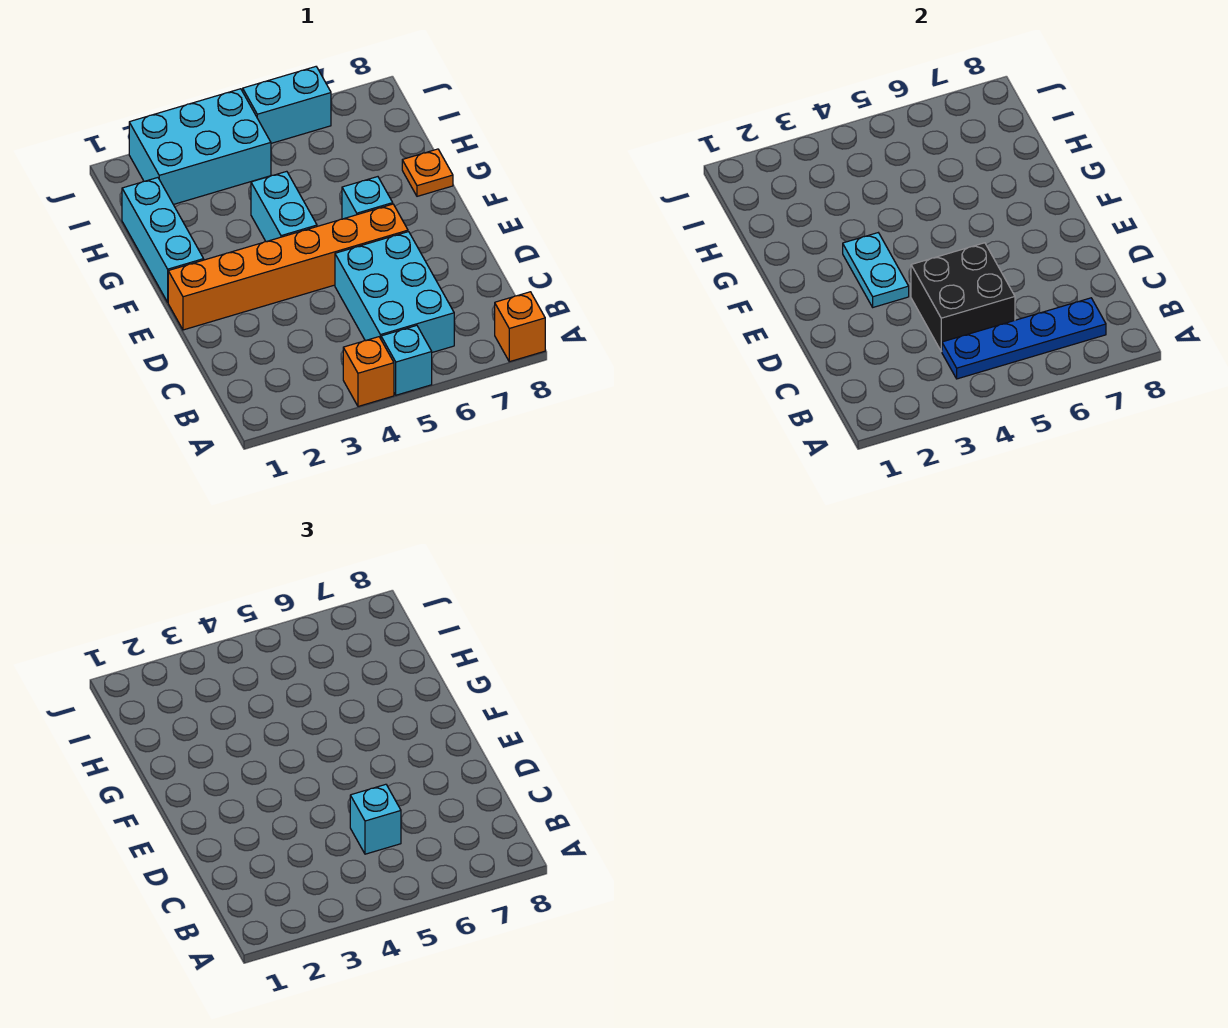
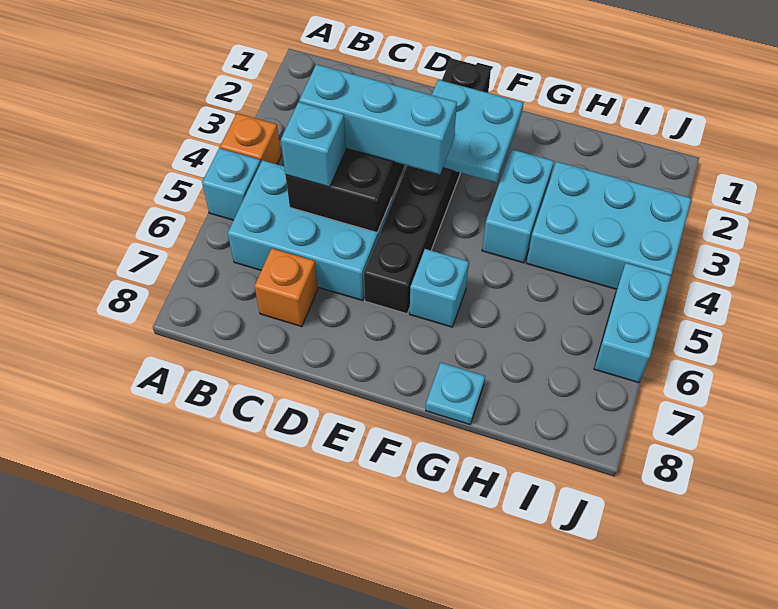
orange brick A8 level 1 -> orange brick C7 level 1
blue plate B4:B7 level 2 -> none
orange brick E1:E6 level 1 -> black brick E1:E6 level 1
cyan plate E3:F3 level 2 -> cyan plate E2:F3 level 2
cyan brick F1:H1 level 1 -> cyan brick C4:E4 level 3
cyan brick F4:G4 level 1 -> cyan brick G3:G4 level 1
orange plate G8 level 1 -> cyan plate G8 level 1
cyan brick I2:J4 level 1 -> cyan brick H3:J4 level 1

